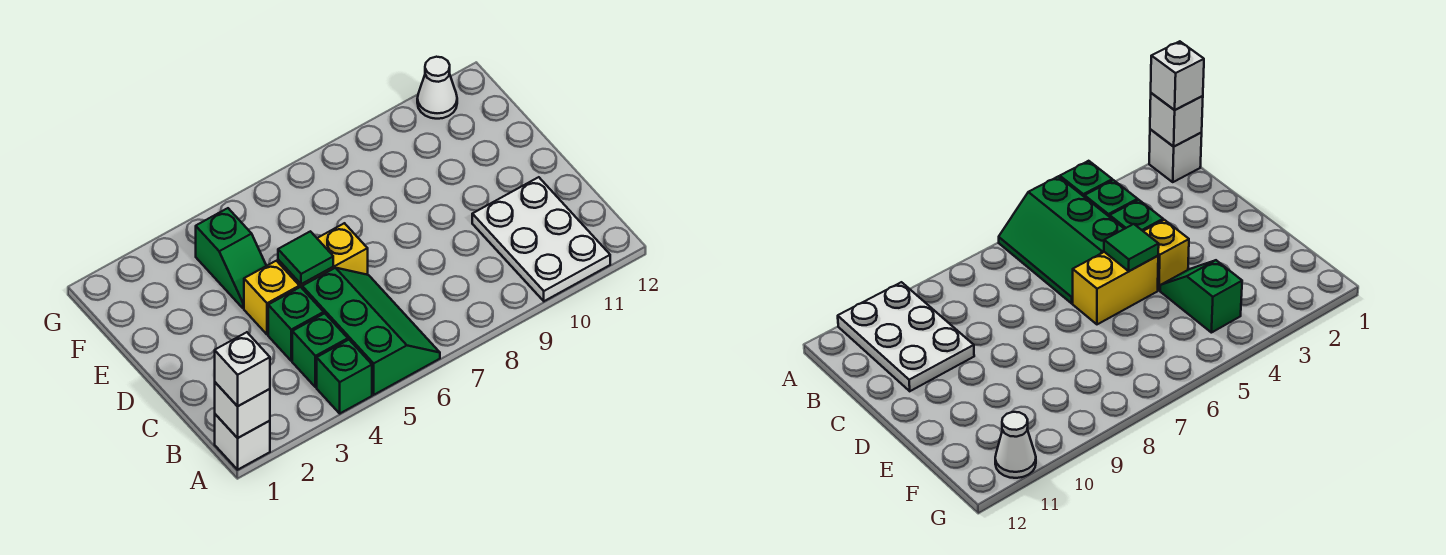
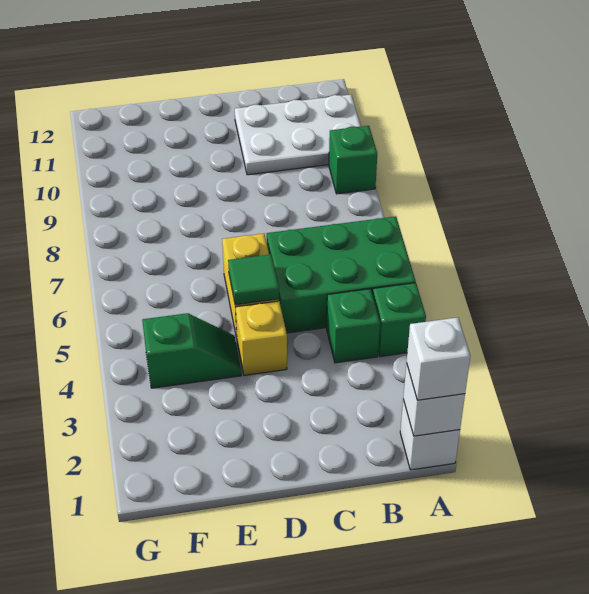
green slope A5:C6 level 1 top 5 -> green brick A5:C6 level 1
green brick C4 level 1 -> green brick A9 level 1
white cone G11 level 1 -> none

